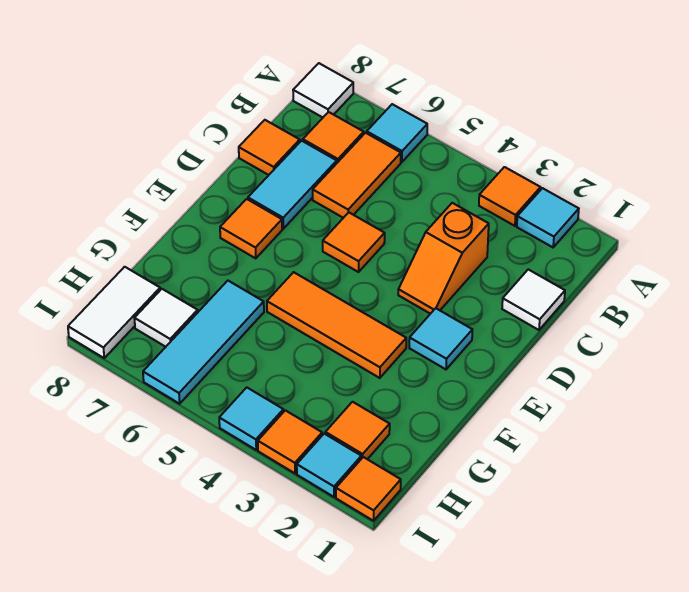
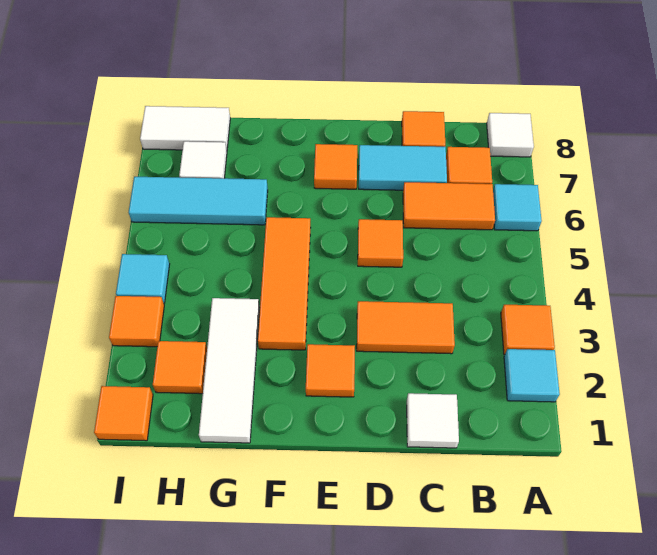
orange slope C3:D3 level 1 top C -> orange tile C3:D3 level 1
cyan tile E2 level 1 -> orange tile E2 level 1
none -> white tile G1:G3 level 1
cyan tile I2 level 1 -> none

